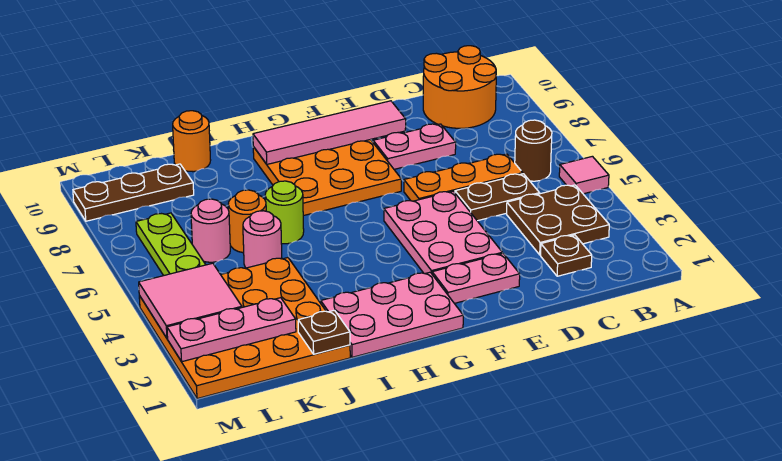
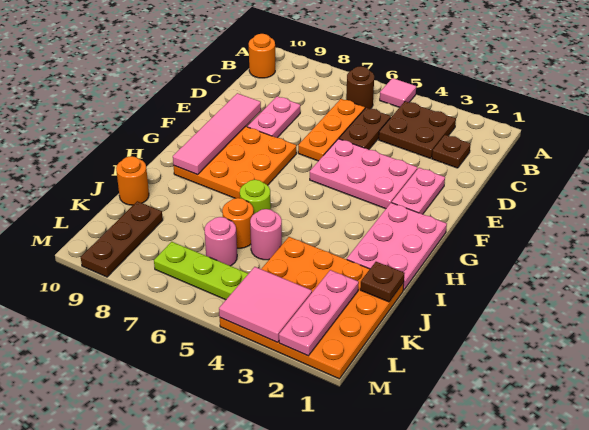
orange round brick B9:C10 level 1 -> orange round brick B10 level 1

